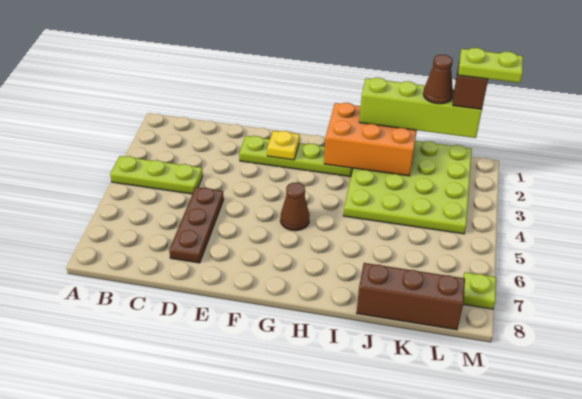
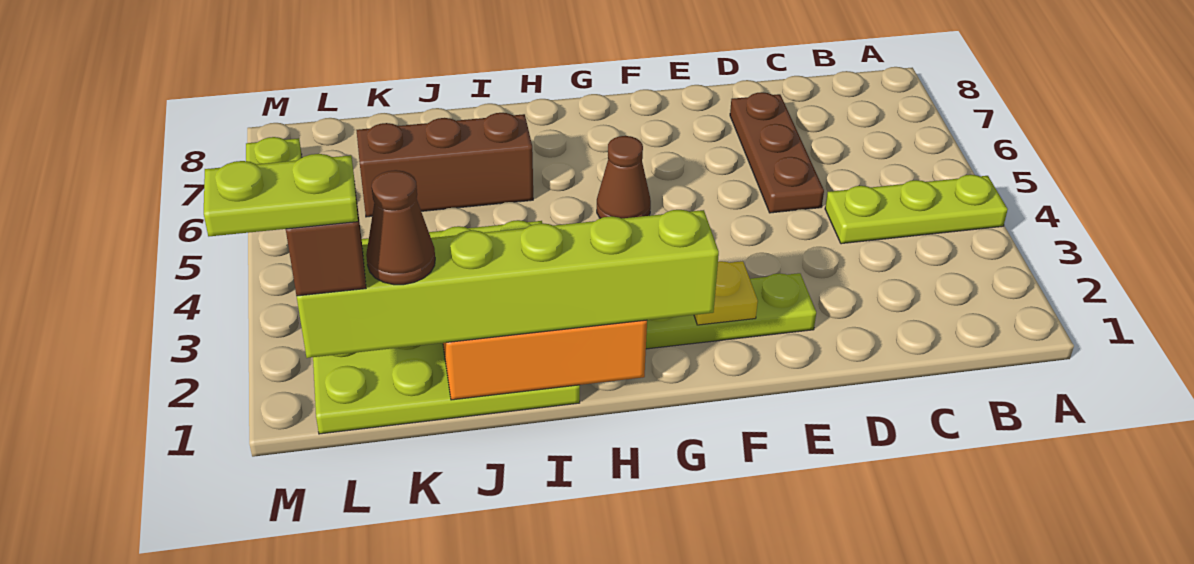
lime brick I1:L1 level 3 -> lime brick G1:L1 level 3
brown brick J8:L8 level 1 -> brown brick I6:K6 level 1

